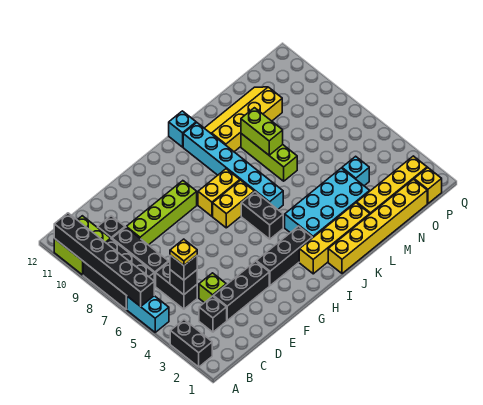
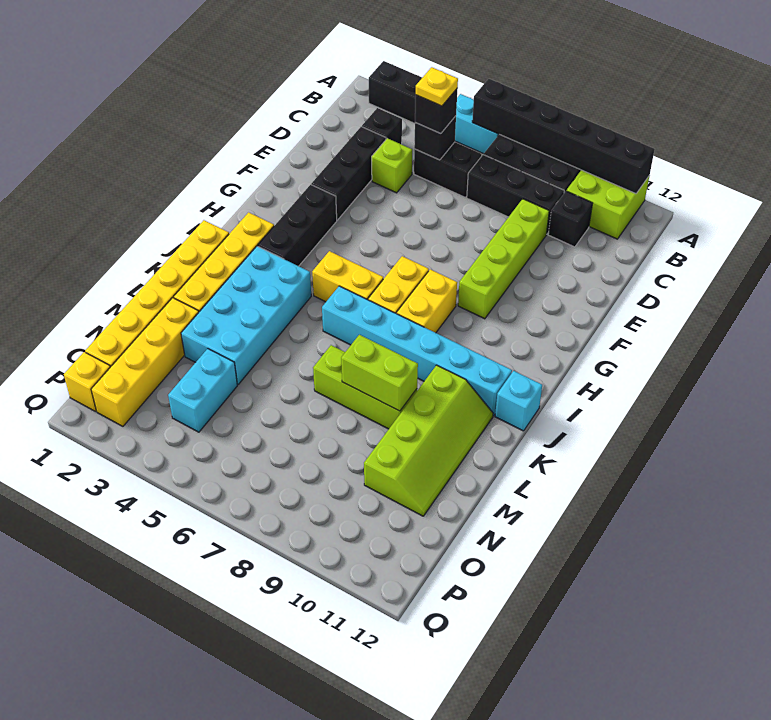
black brick I5:I6 level 1 -> yellow brick I5:I6 level 1
yellow slope K10:N11 level 1 top 10 -> lime slope K10:N11 level 1 top 10
cyan brick N4 level 1 -> cyan brick N4:O4 level 1

